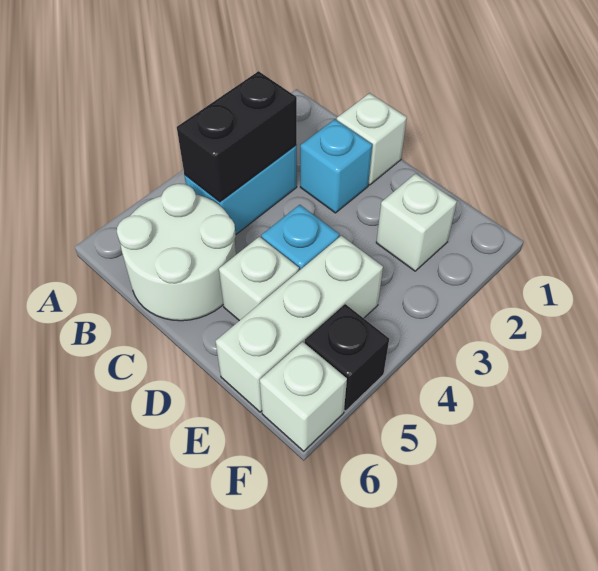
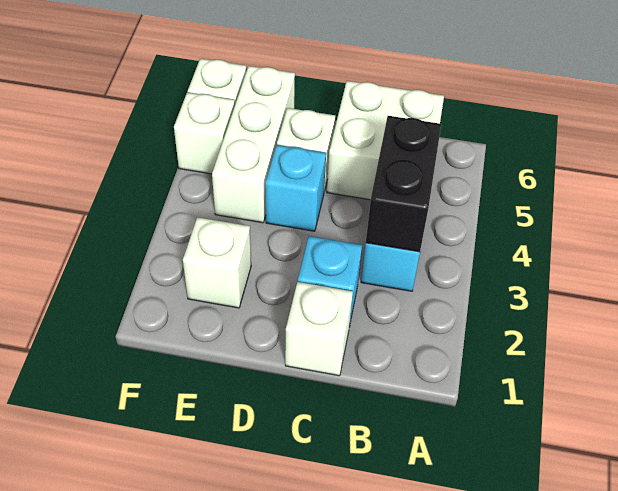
white round brick B5:C6 level 1 -> white brick B5:C6 level 1
black brick F5 level 1 -> white brick F5 level 1

